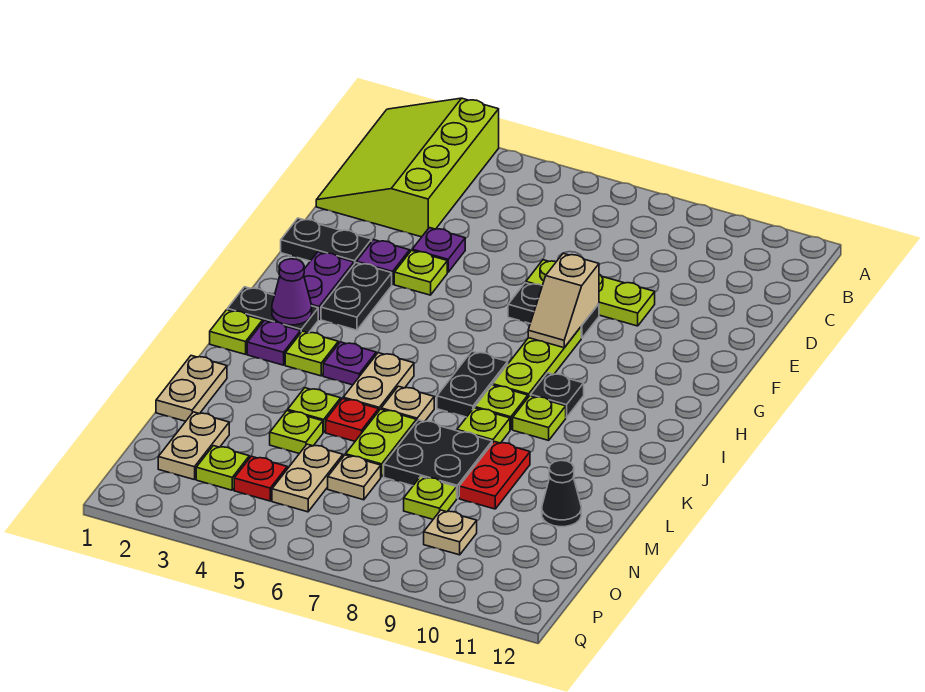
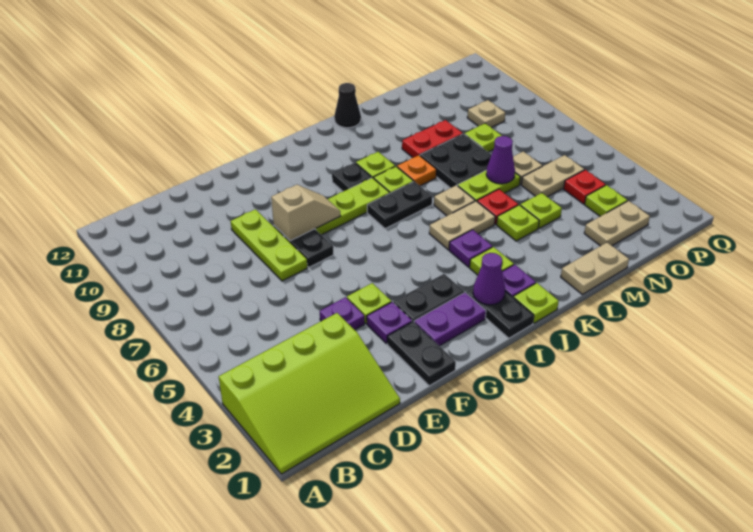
lime plate K8 level 1 -> orange plate K8 level 1
none -> purple cone M6 level 2
black cone M11 level 1 -> black cone K12 level 1

